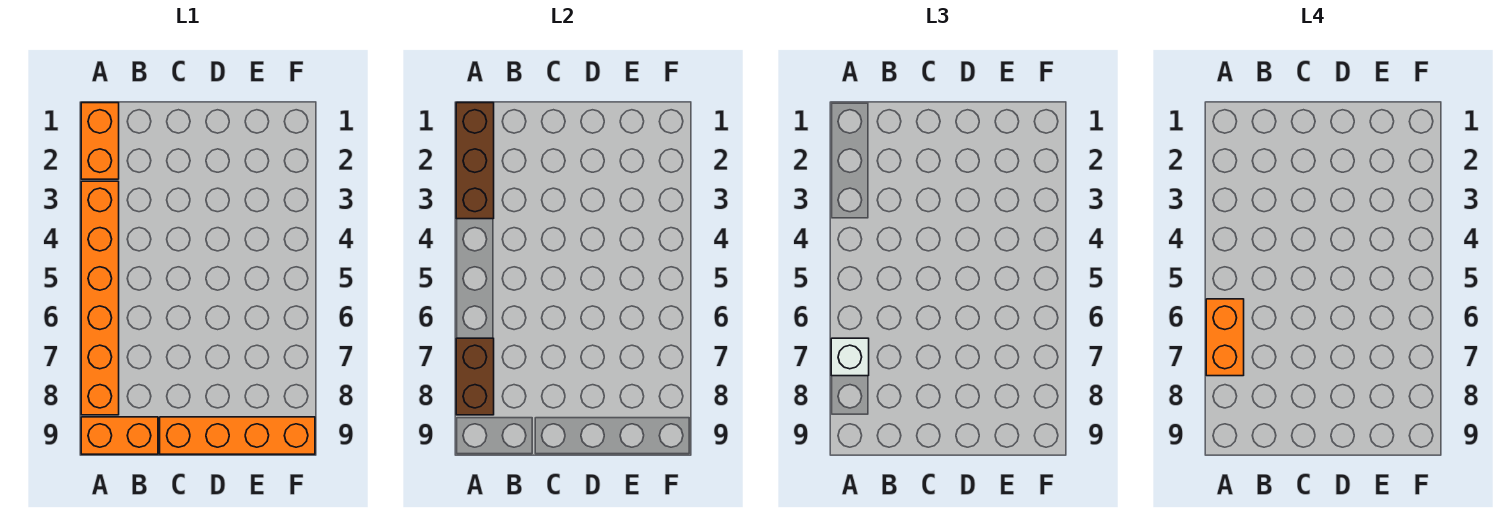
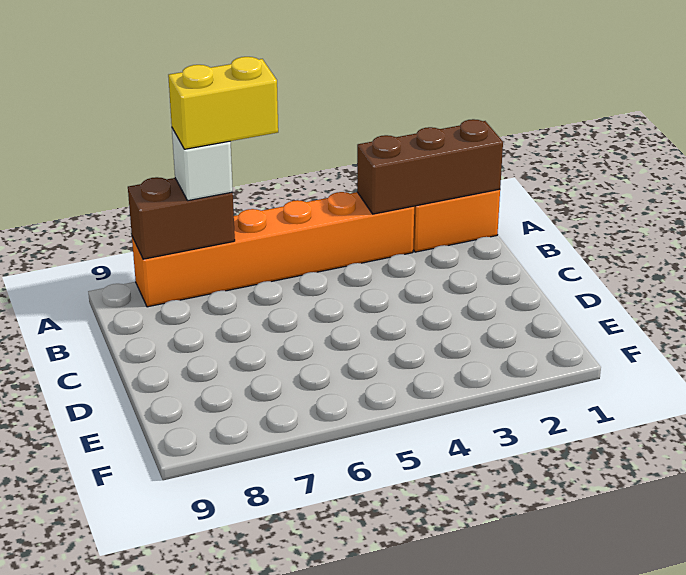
orange brick A6:A7 level 4 -> yellow brick A6:A7 level 4
orange brick A9:B9 level 1 -> none
orange brick C9:F9 level 1 -> none

